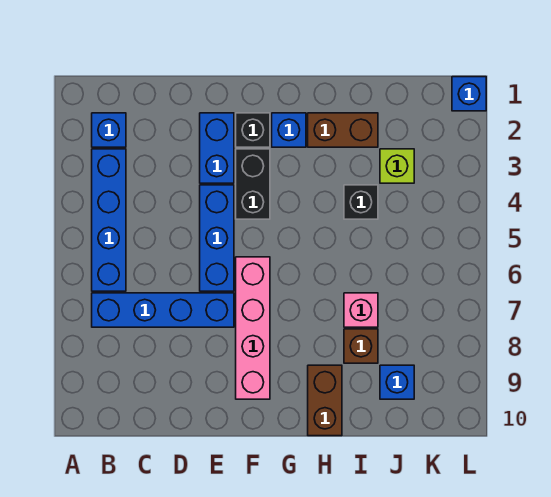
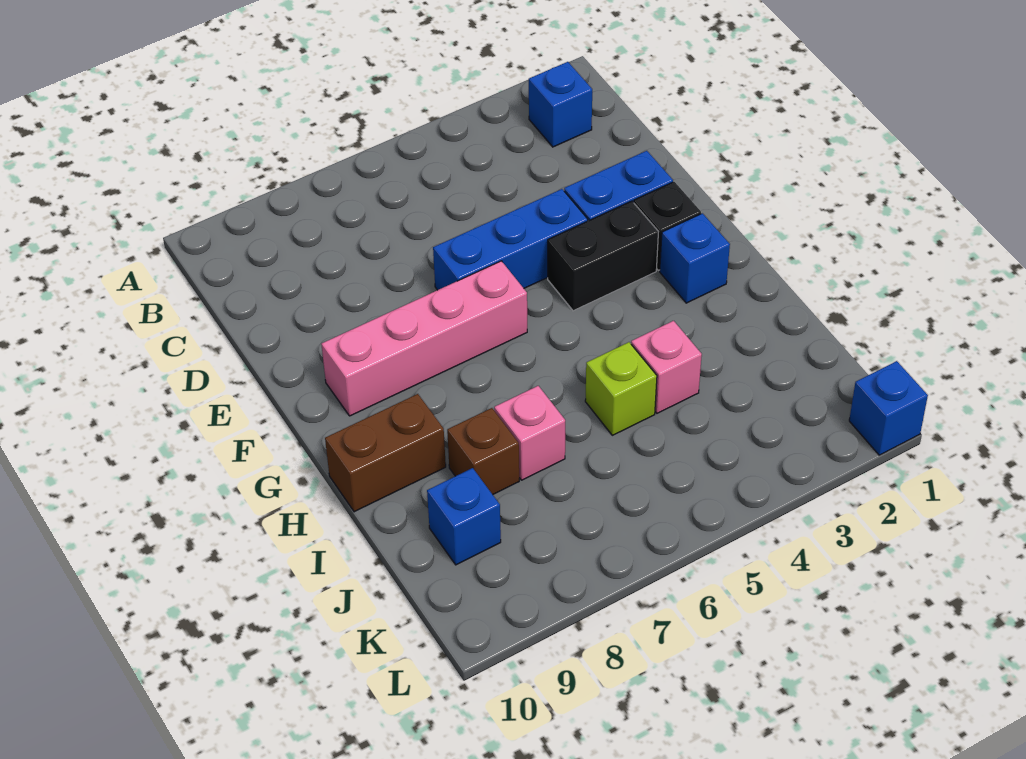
blue brick B3:B6 level 1 -> none
blue brick B7:E7 level 1 -> none
brown brick H2:I2 level 1 -> none
black brick I4 level 1 -> pink brick I4 level 1
lime brick J3 level 1 -> lime brick I5 level 1

